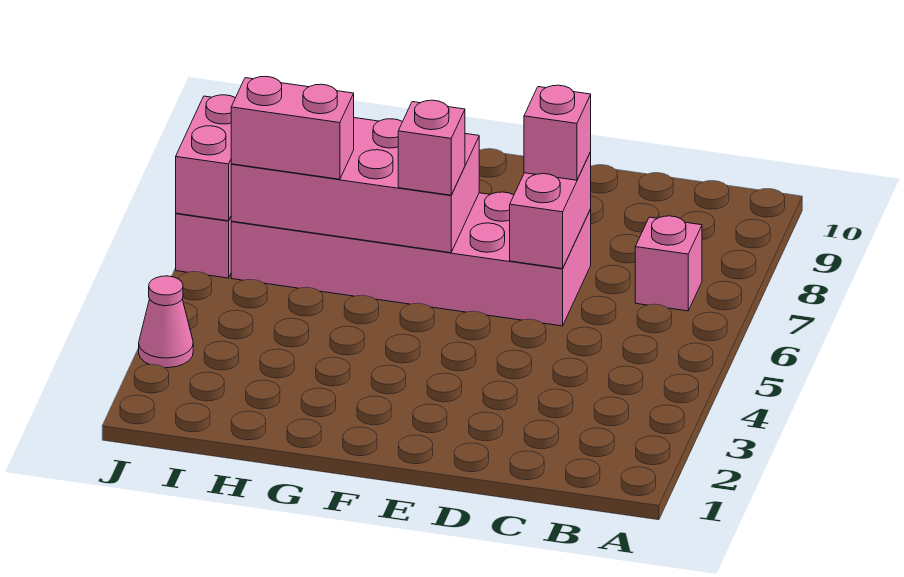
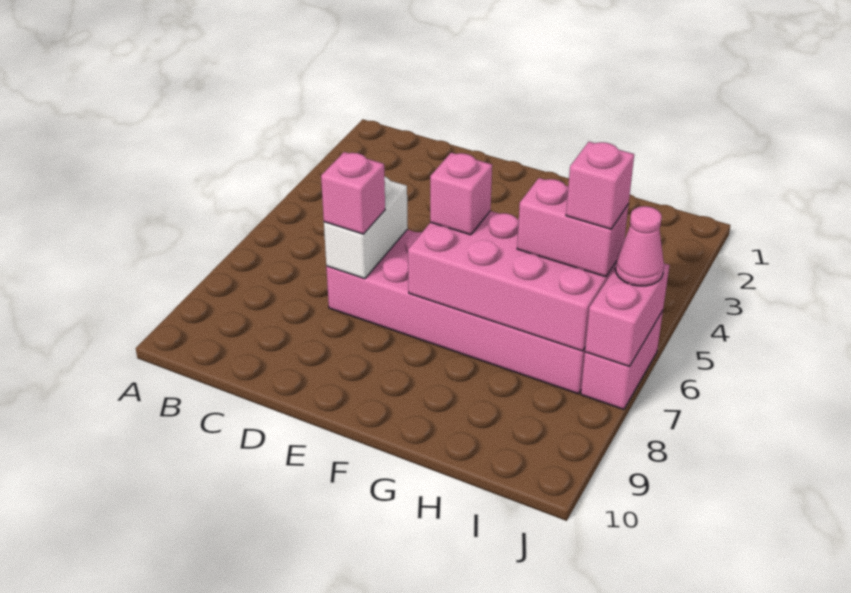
pink brick B7 level 1 -> pink brick I6 level 4
pink brick D6:D7 level 2 -> white brick D6:D7 level 2
pink cone J3 level 1 -> pink cone J6 level 3

